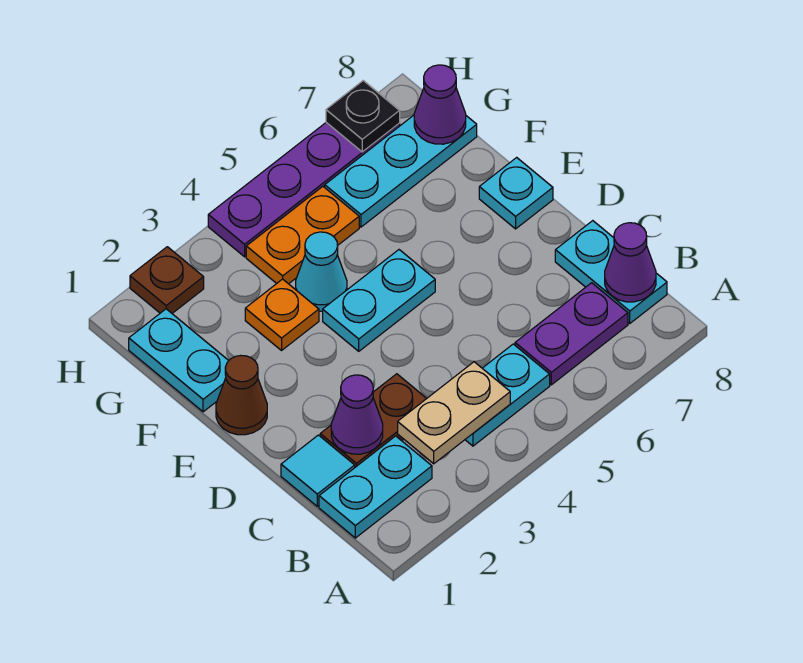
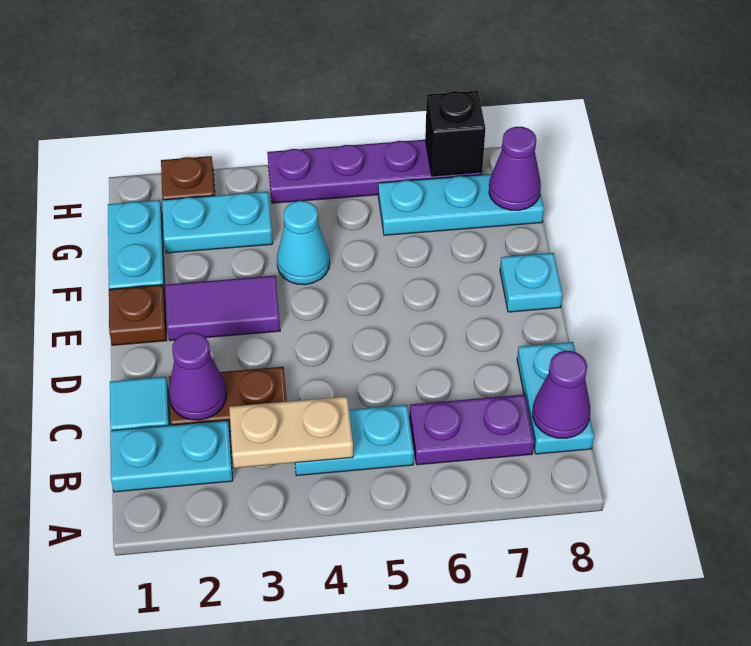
brown cone E1 level 1 -> brown plate E1 level 1
none -> purple tile E2:E3 level 1
cyan plate E4:E5 level 1 -> cyan plate G2:G3 level 1
orange plate F3 level 1 -> none
orange plate G4:G5 level 1 -> none
black plate H7 level 2 -> black brick H7 level 2

